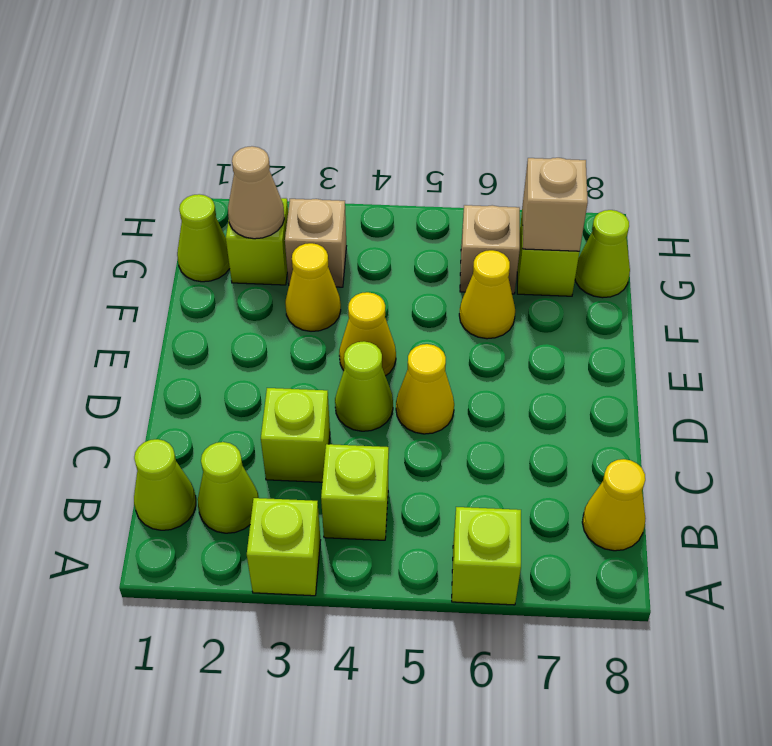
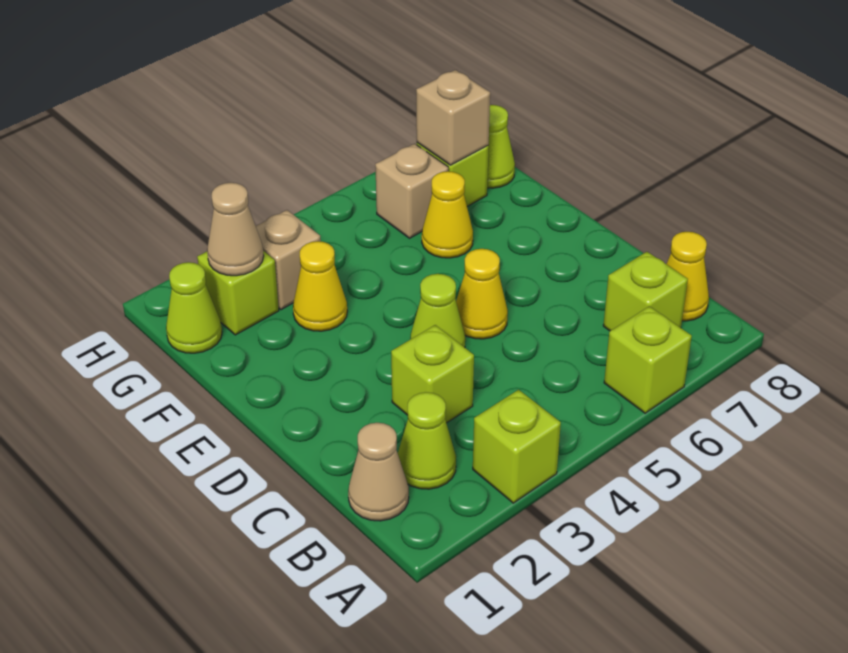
lime cone B1 level 1 -> tan cone B1 level 1
lime brick B4 level 1 -> lime brick B7 level 1
yellow cone E4 level 1 -> none

